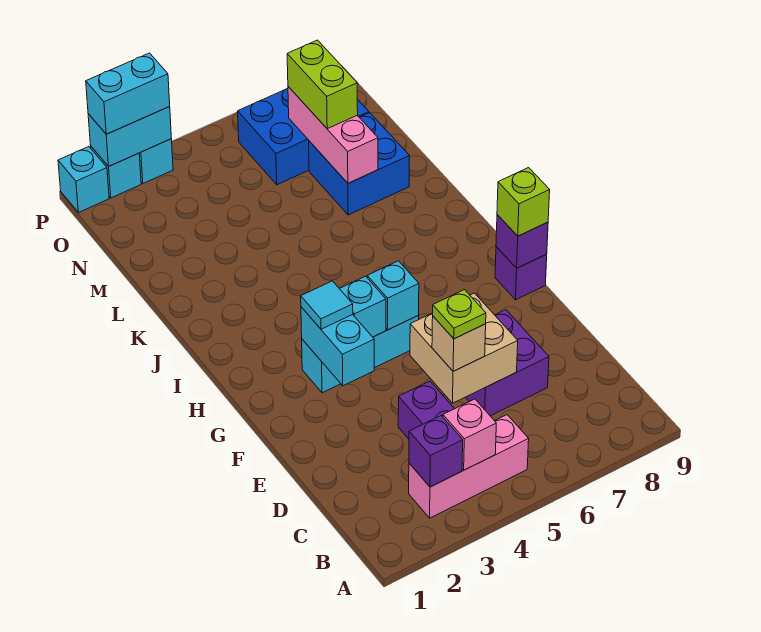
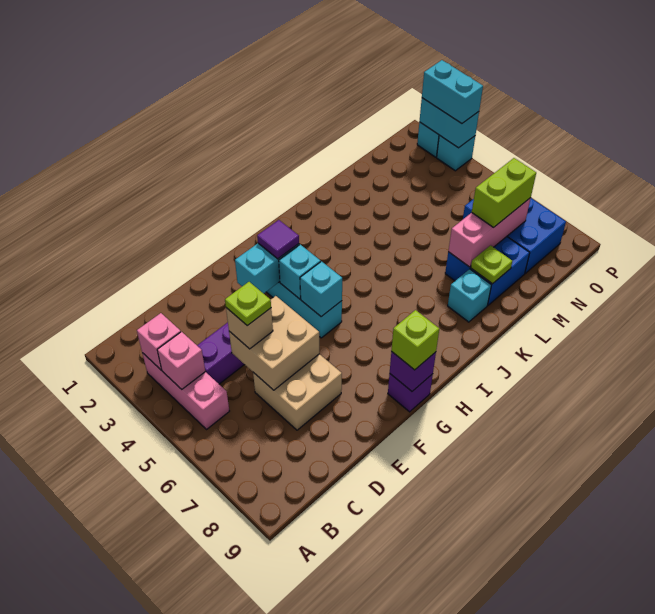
purple brick B3 level 2 -> pink brick B3 level 2
purple brick D6:E7 level 1 -> tan brick D6:E7 level 1
cyan tile G3 level 3 -> purple tile G3 level 3
none -> lime plate L8 level 2
cyan brick P1 level 1 -> cyan brick K8 level 1

